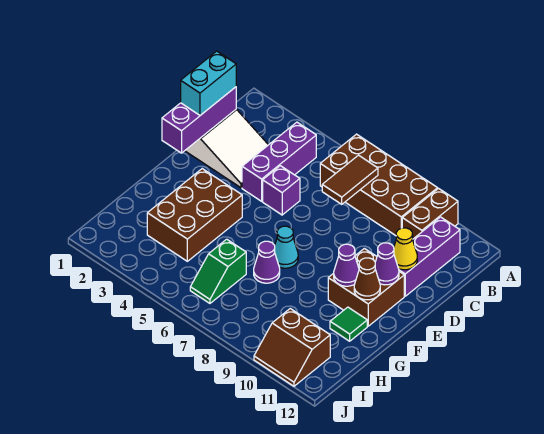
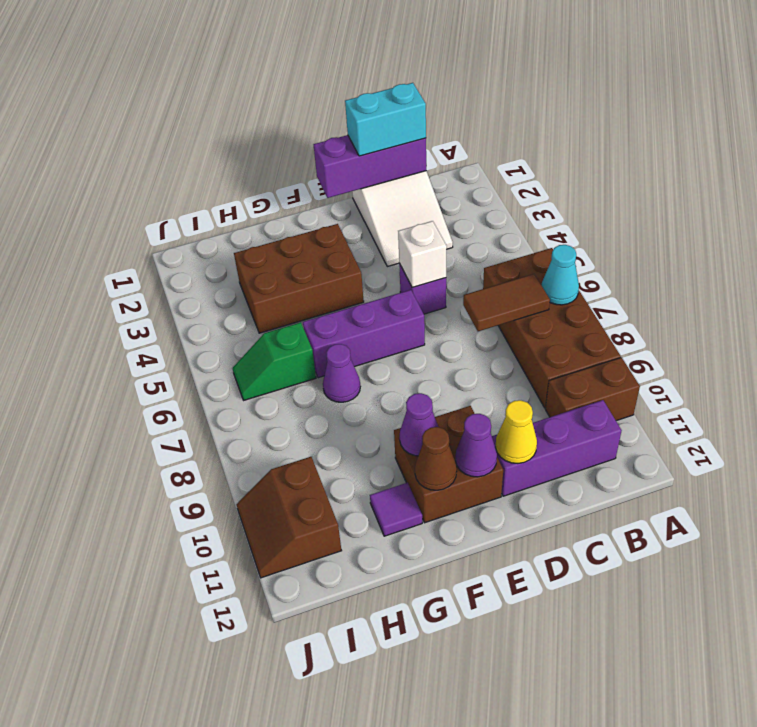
purple brick B4:D4 level 1 -> purple brick E6:G6 level 1
none -> white brick D5 level 2
cyan cone F7 level 1 -> cyan cone A7 level 2
green tile G11 level 1 -> purple tile G11 level 1

